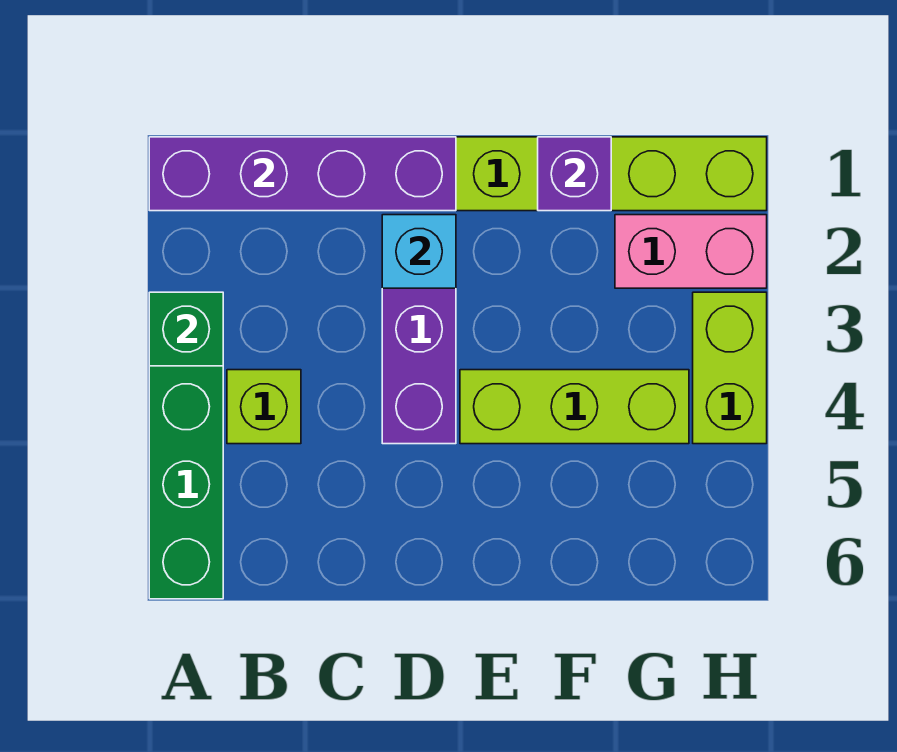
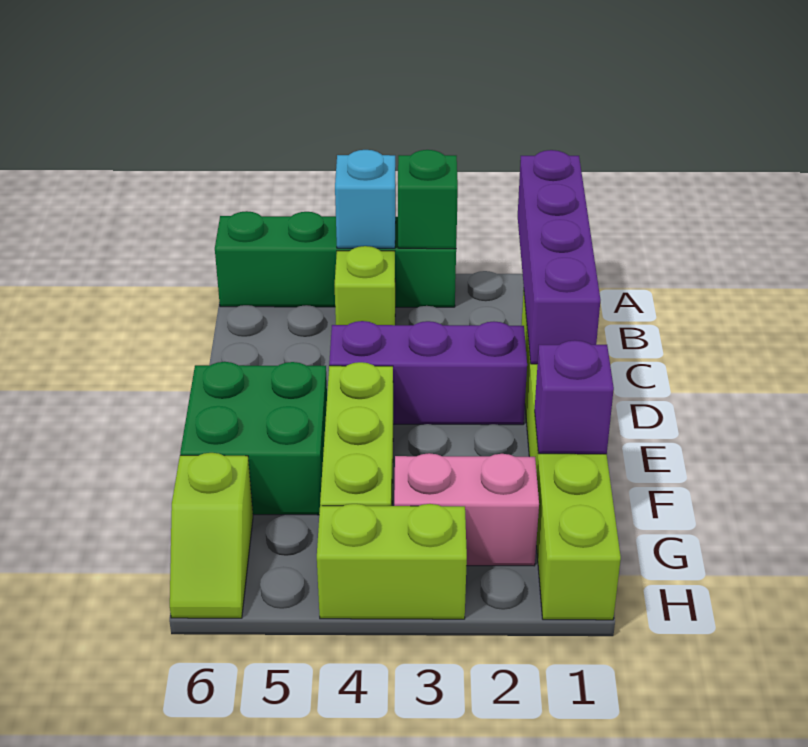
cyan brick D2 level 2 -> cyan brick A4 level 2
none -> green brick E5:F6 level 1
pink brick G2:H2 level 1 -> pink brick G2:G3 level 1
none -> lime slope G6:H6 level 1 top G

